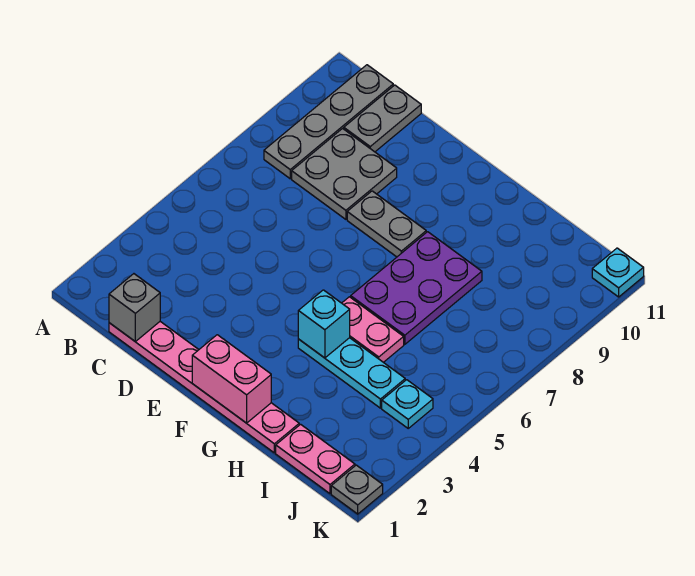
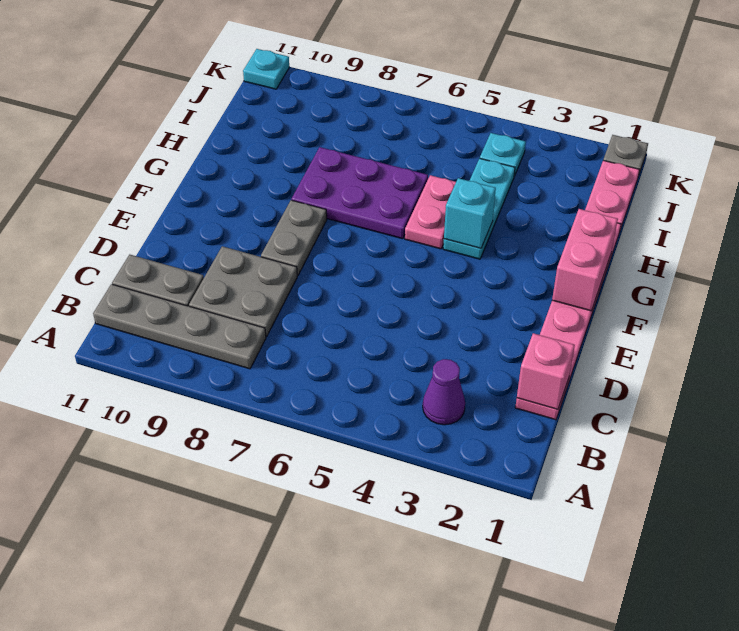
none -> purple cone B3 level 1
grey brick C1 level 2 -> pink brick C1 level 2

